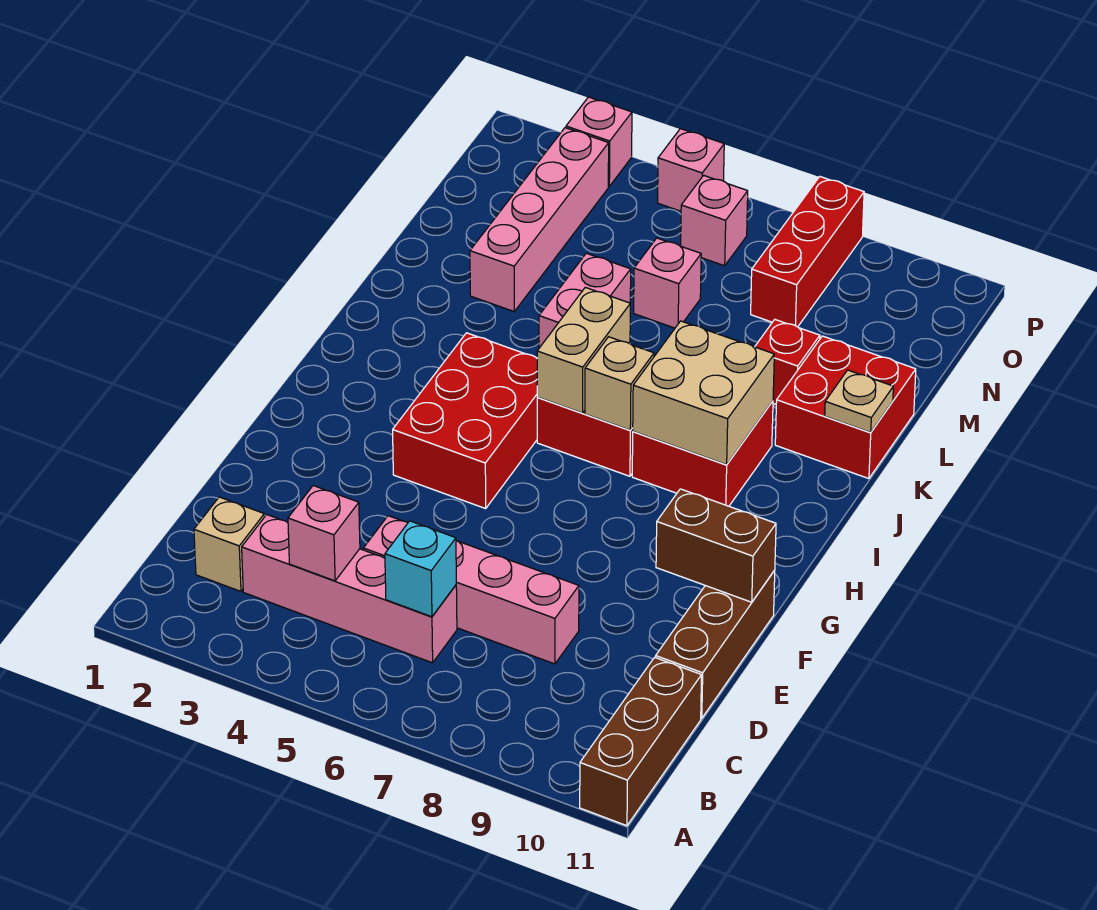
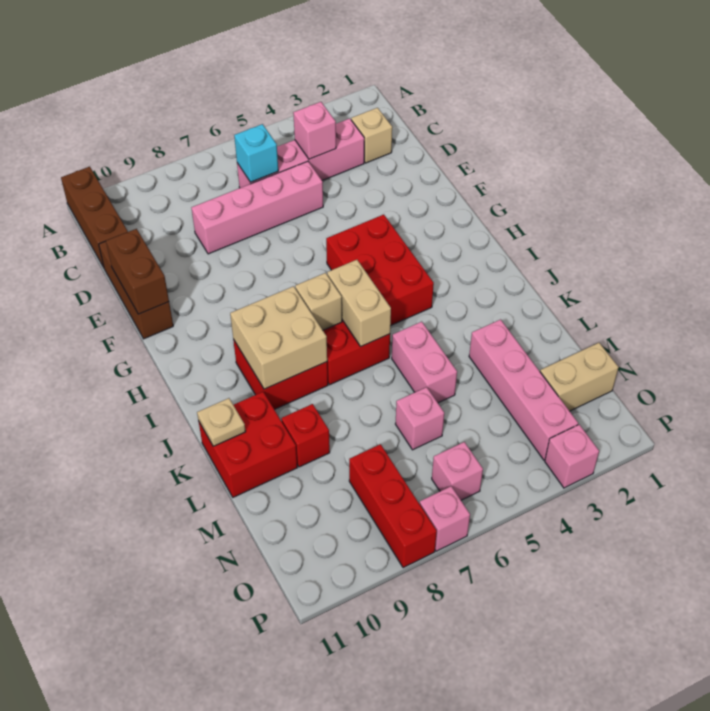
brown brick F10:F11 level 2 -> brown brick E11:F11 level 2
none -> tan brick N1:N2 level 1
pink brick P5 level 1 -> pink brick P7 level 1

